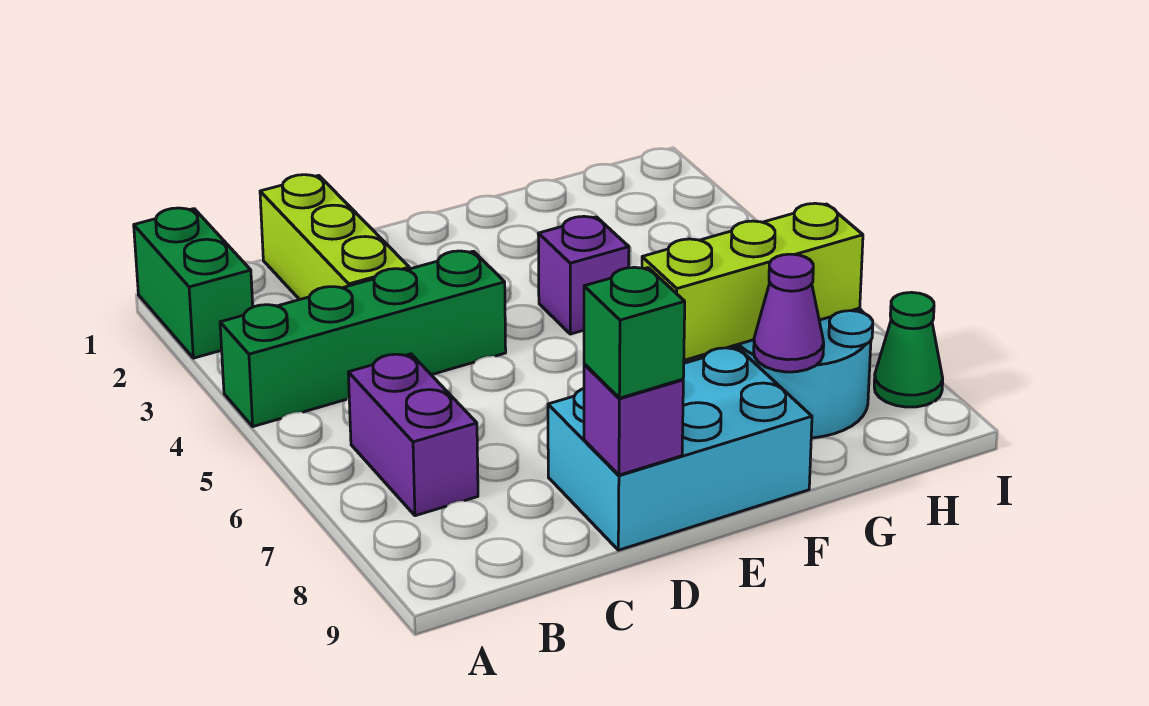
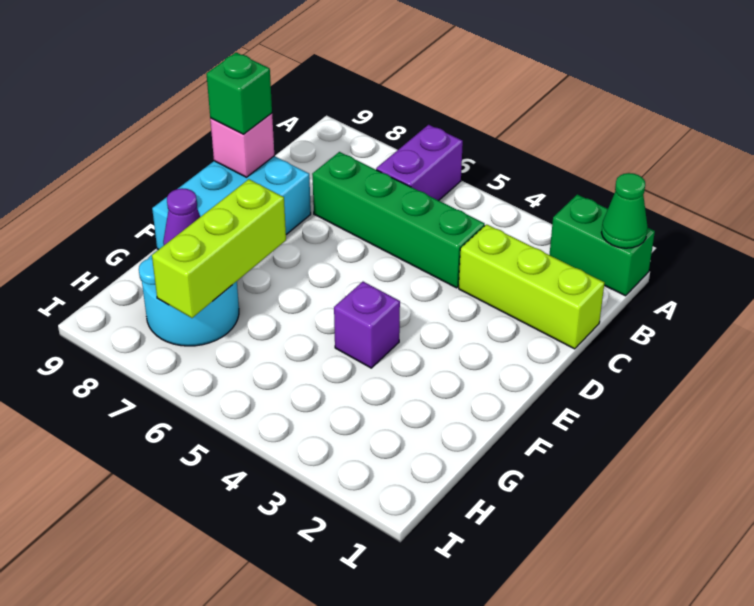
green brick A4:D4 level 1 -> green brick C4:C7 level 1
purple brick B6:B7 level 1 -> purple brick A6:B6 level 1
purple brick D9 level 2 -> pink brick D9 level 2
green cone I8 level 1 -> green cone A1 level 2

